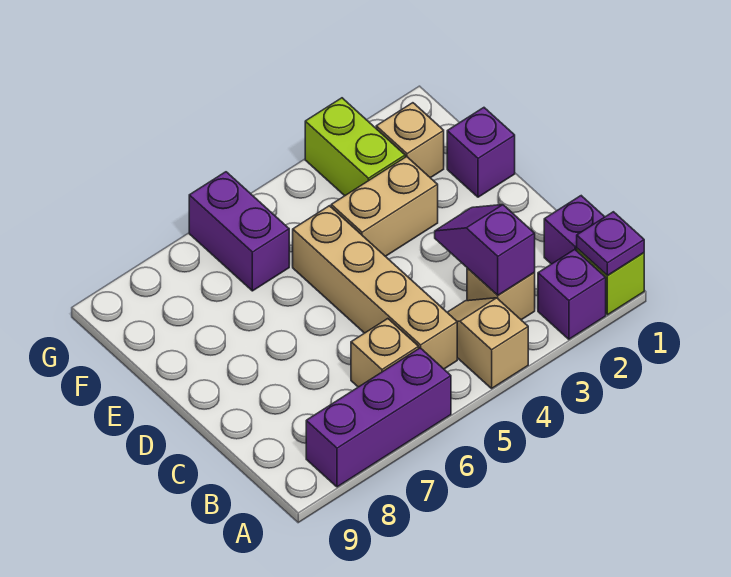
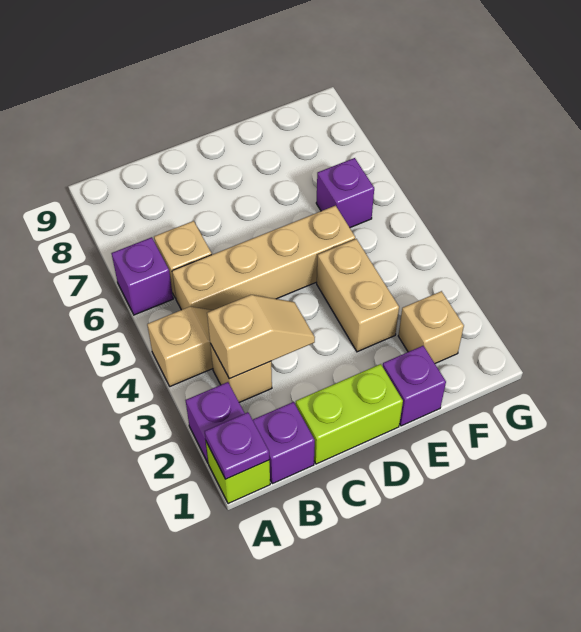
purple brick A6:A8 level 1 -> purple brick A6 level 1
purple slope B3:C3 level 2 top B -> tan slope B3:C3 level 2 top B
lime brick F3:G3 level 1 -> lime brick C1:D1 level 1
purple brick F6:G6 level 1 -> purple brick F6 level 1

